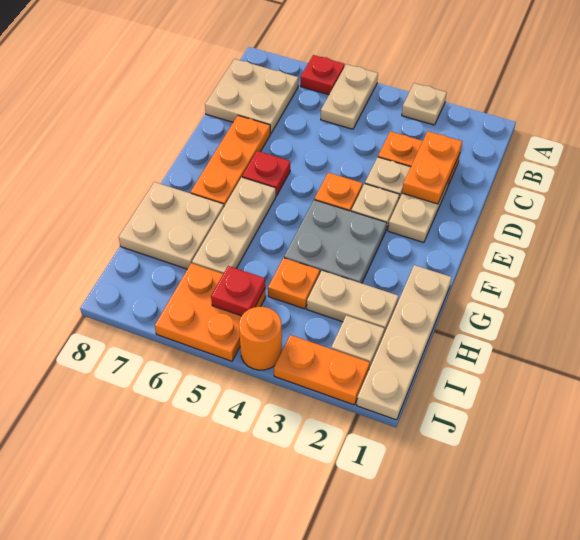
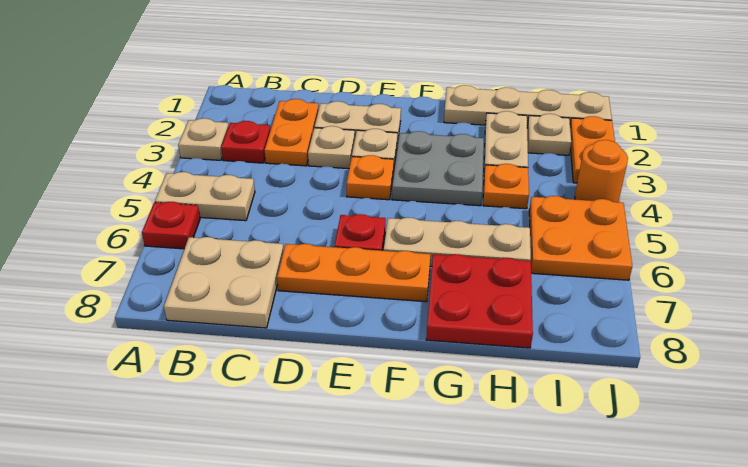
orange plate C2:D2 level 2 -> none
tan plate G7:H8 level 1 -> red plate G7:H8 level 1
red plate I5 level 2 -> red plate B3 level 1

